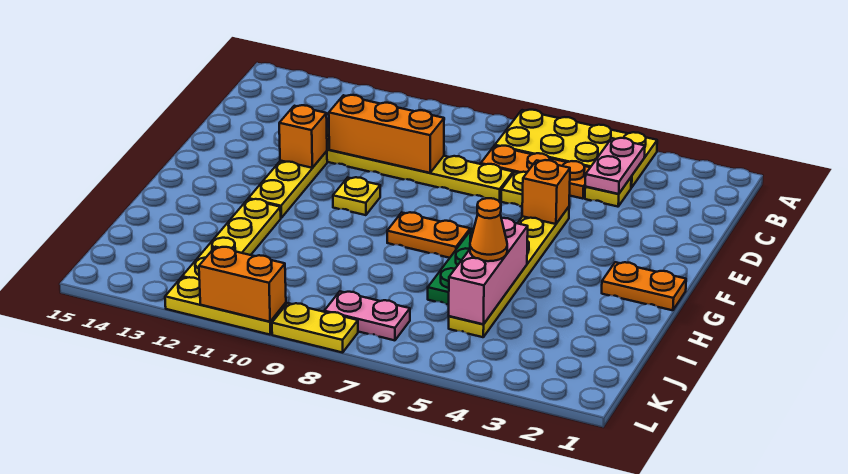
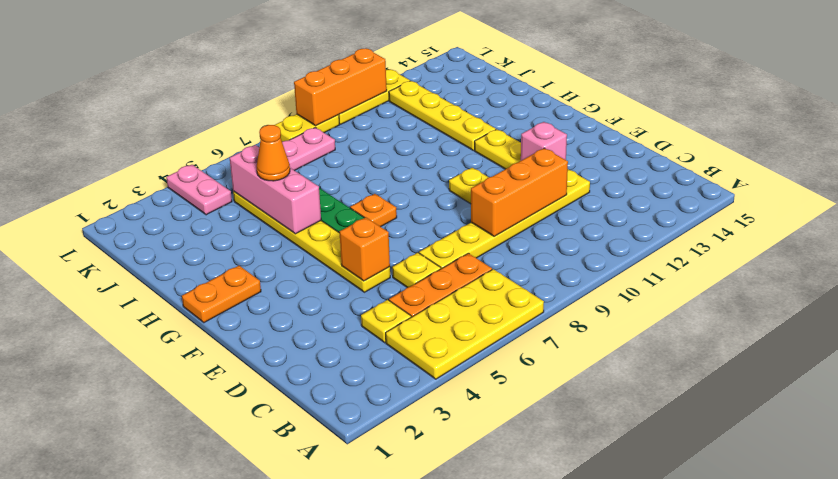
pink plate B4:C4 level 2 -> pink plate K4:L4 level 1
orange brick E12 level 2 -> pink brick E12 level 2
orange plate G7:G8 level 1 -> orange plate G7 level 1
orange brick L10:L11 level 2 -> orange brick L9:L11 level 2

